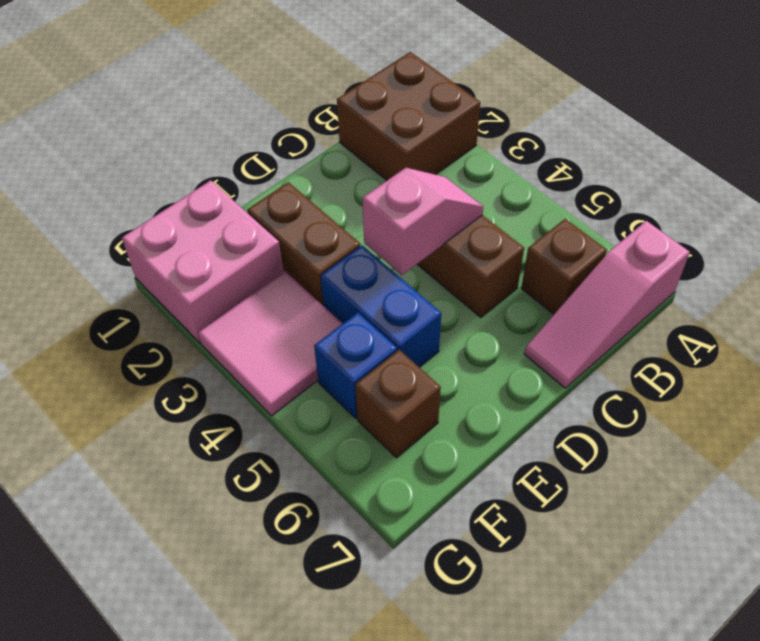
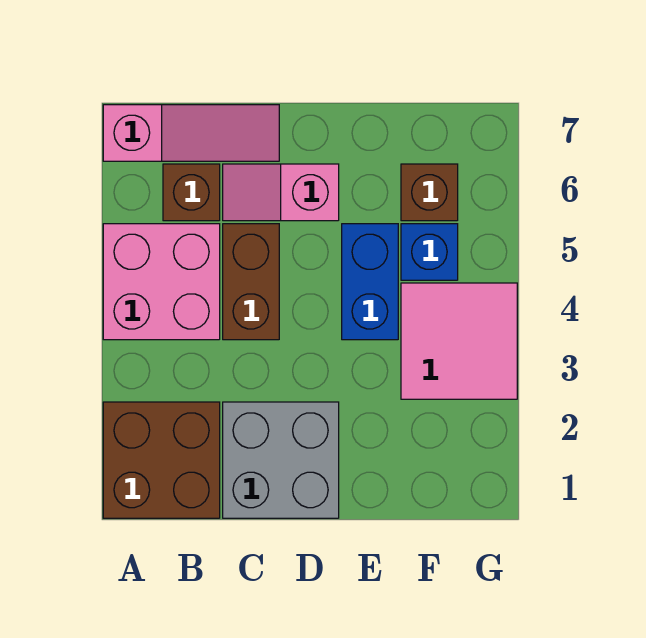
none -> grey brick C1:D2 level 1
pink slope C4:D4 level 2 top D -> pink slope C6:D6 level 1 top D
brown brick E2:E3 level 1 -> none
pink brick F1:G2 level 1 -> pink brick A4:B5 level 1

